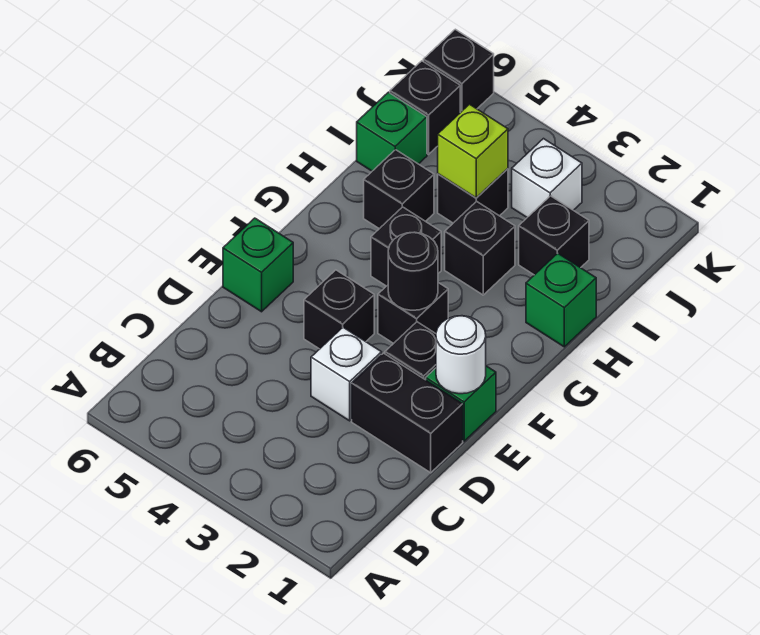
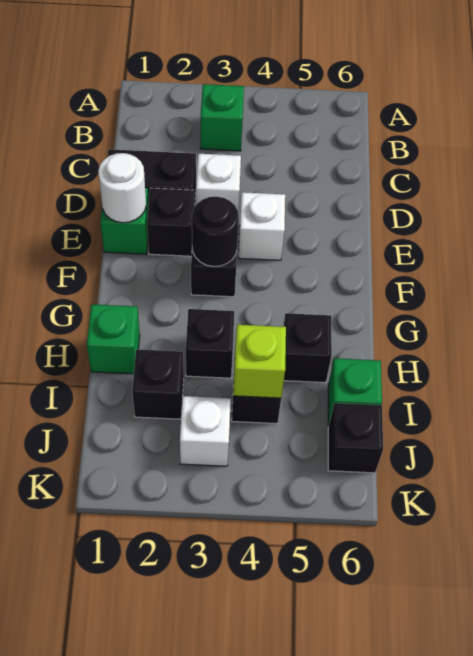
black brick E4 level 1 -> white brick E4 level 1
green brick E6 level 1 -> green brick B3 level 1
black brick G4 level 1 -> none
black brick K6 level 1 -> none

